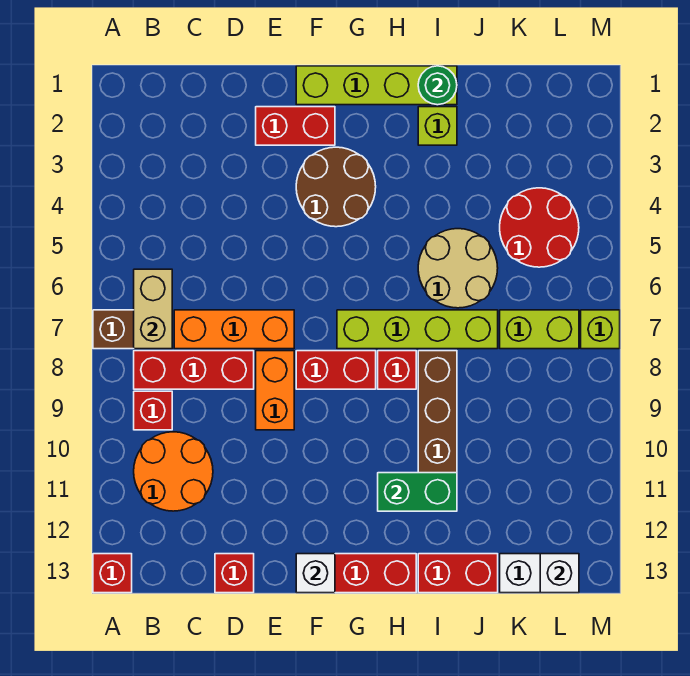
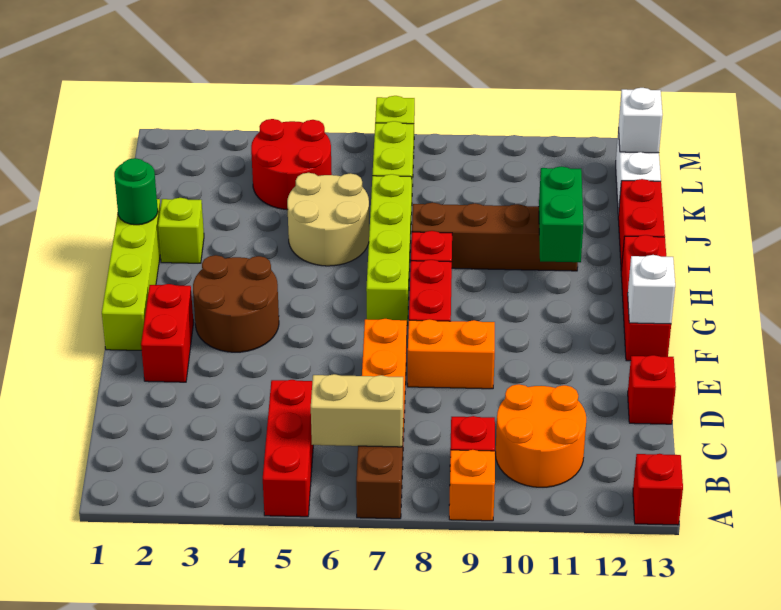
none -> orange brick A9 level 1
red brick B8:D8 level 1 -> red brick A5:C5 level 1

